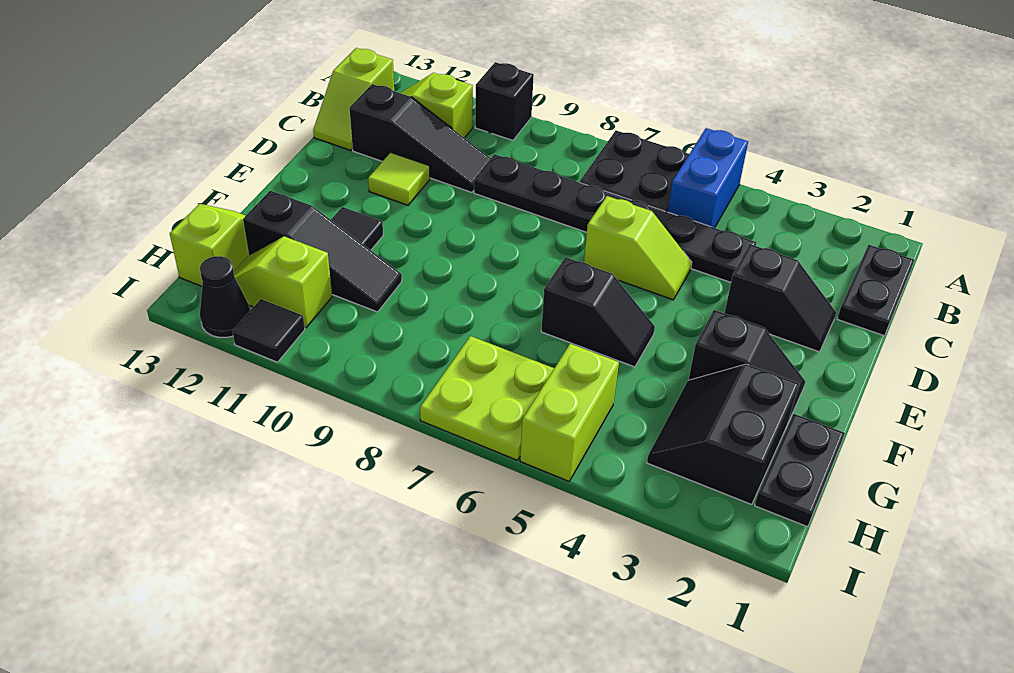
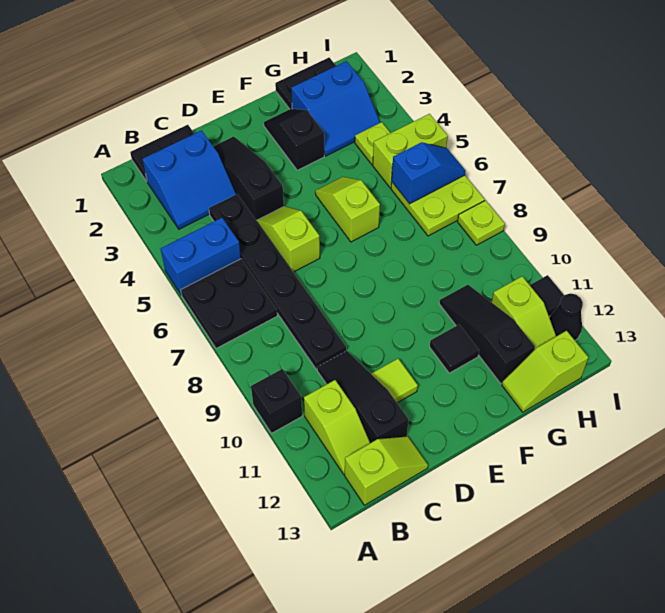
none -> blue slope B2:C3 level 1 top 2
black slope D2:D3 level 1 top 3 -> black slope D2:D4 level 1 top 4
black slope F5:F6 level 1 top 6 -> lime slope F5:F6 level 1 top 6
black slope G2:H3 level 1 top 2 -> blue slope G2:H3 level 1 top 2
none -> lime plate H4 level 1
none -> blue slope H6:I6 level 2 top H
none -> lime plate I8 level 1

